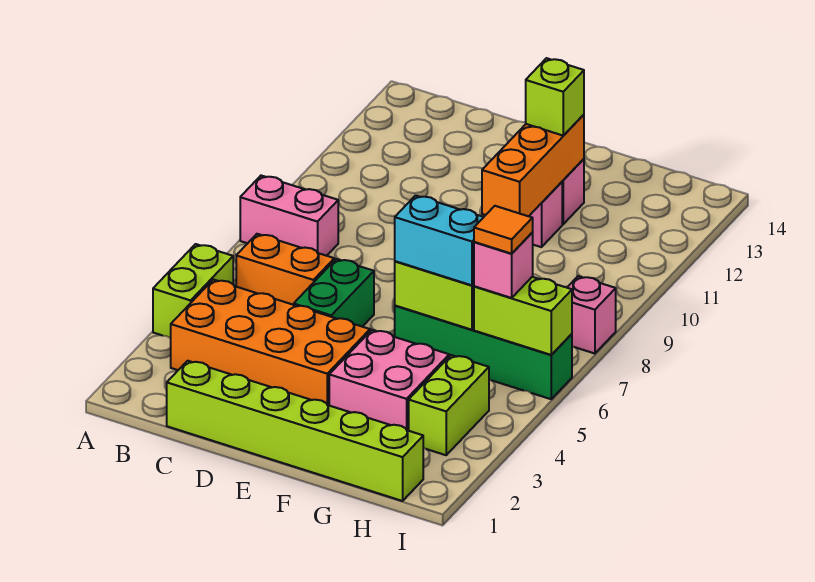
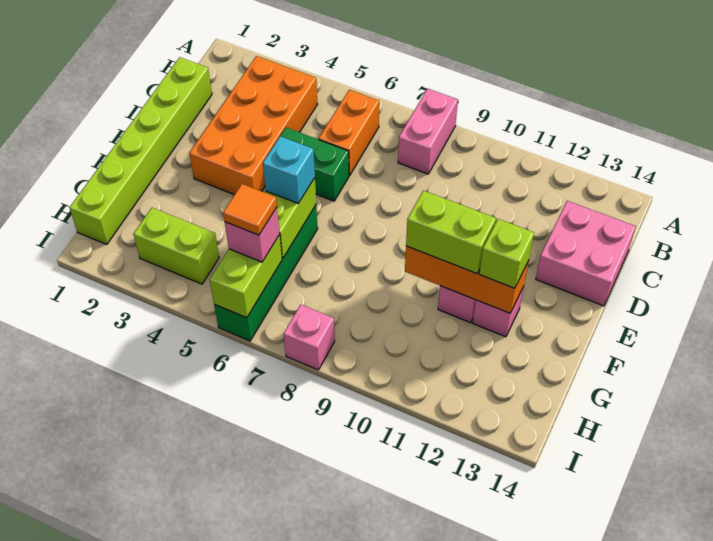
lime brick A4:A5 level 1 -> lime brick F10:F11 level 3
pink brick F3:G4 level 1 -> pink brick C13:D14 level 1
cyan brick F6:G6 level 3 -> cyan brick F6 level 3

